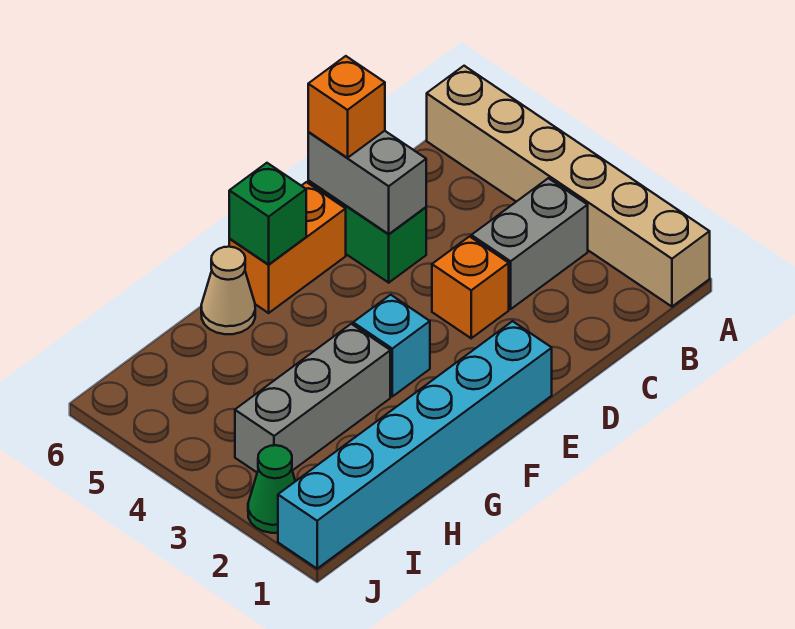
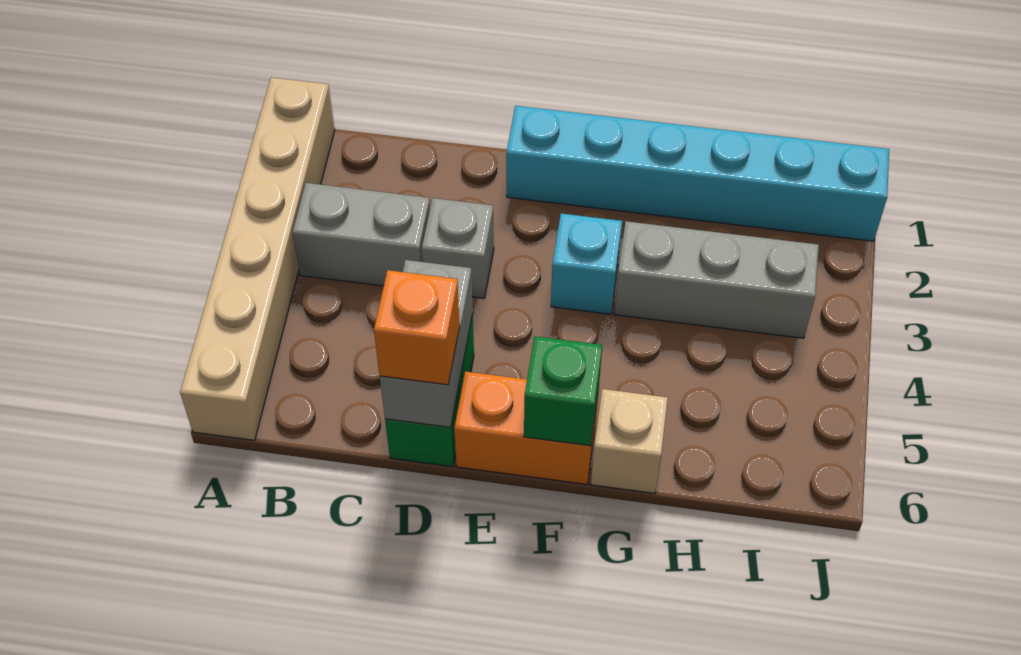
orange brick D3 level 1 -> grey brick D3 level 1
tan cone G6 level 1 -> tan brick G6 level 1
green cone J2 level 1 -> none

